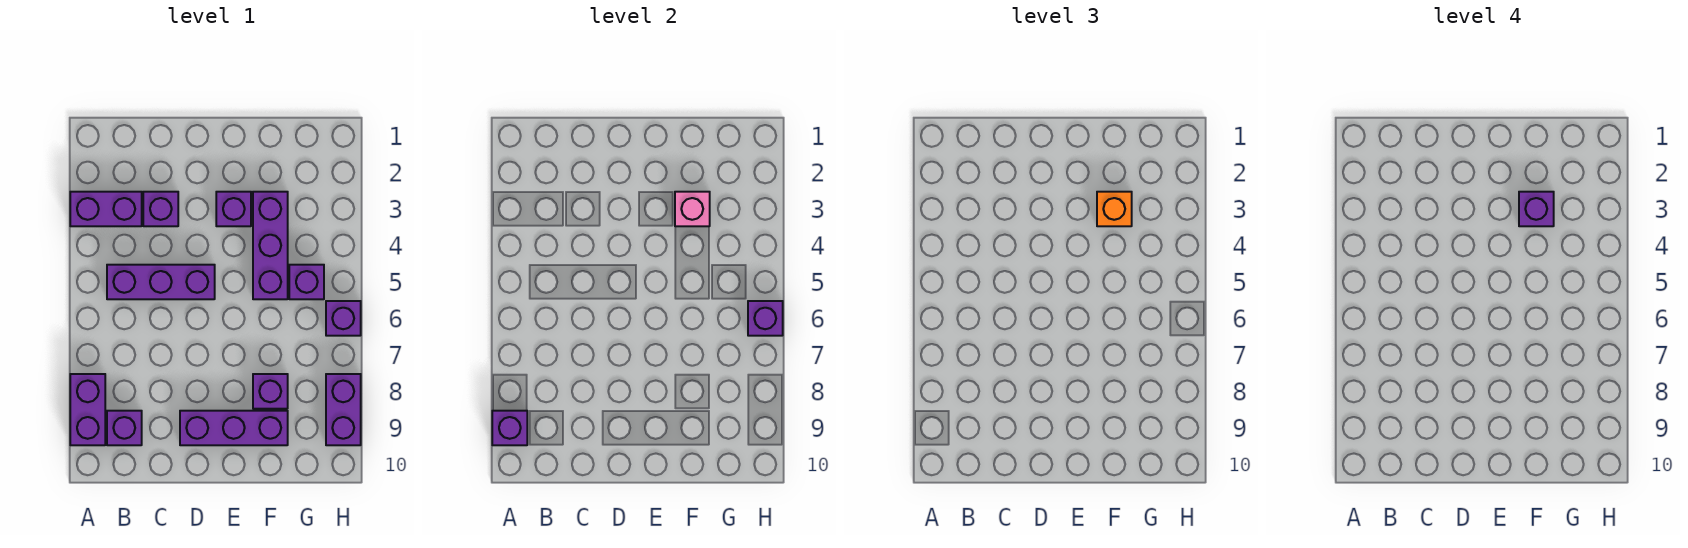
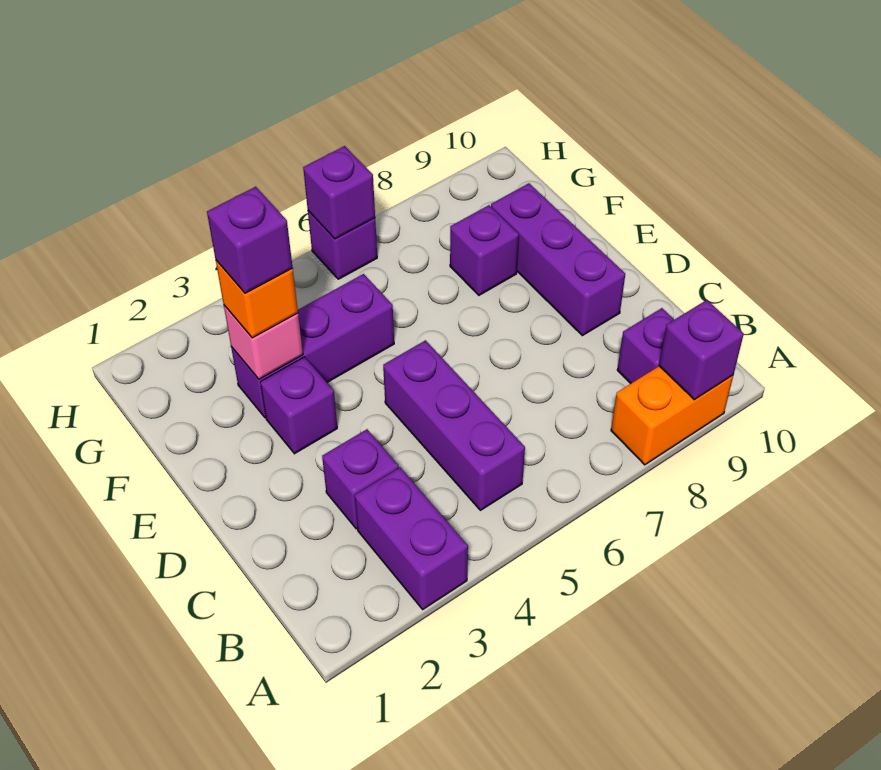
purple brick A8:A9 level 1 -> orange brick A8:A9 level 1
purple brick G5 level 1 -> none
purple brick H8:H9 level 1 -> none

